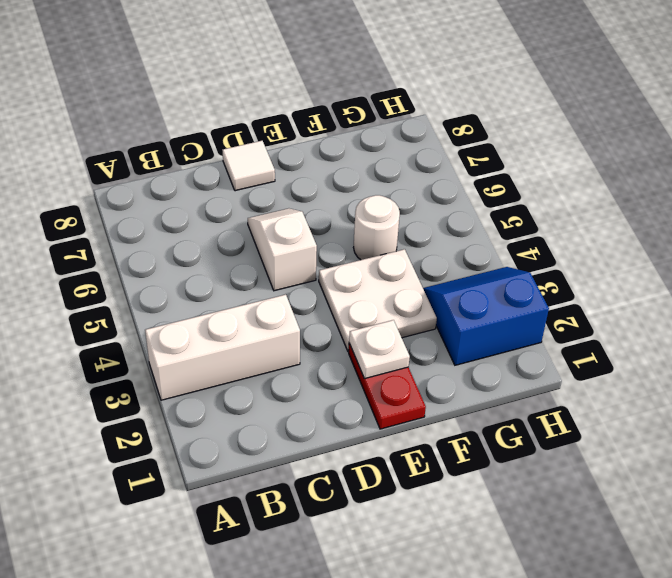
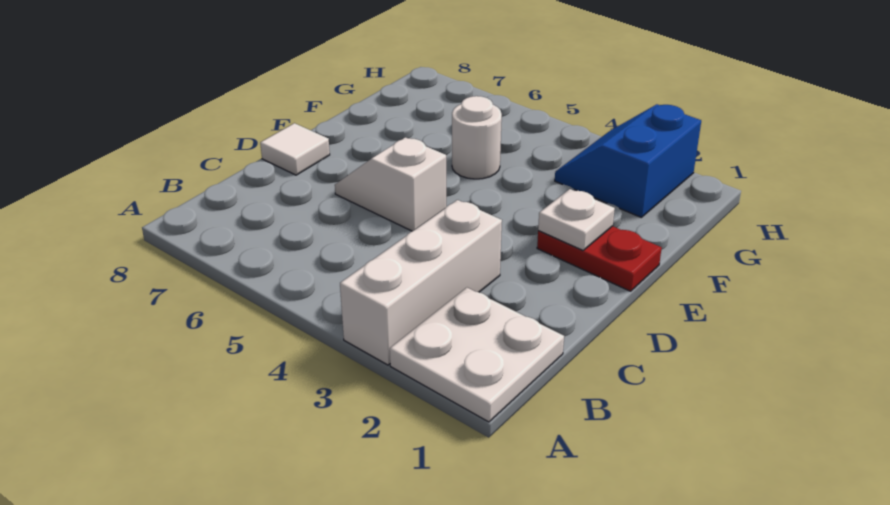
white plate E3:F4 level 1 -> white plate A1:B2 level 1

